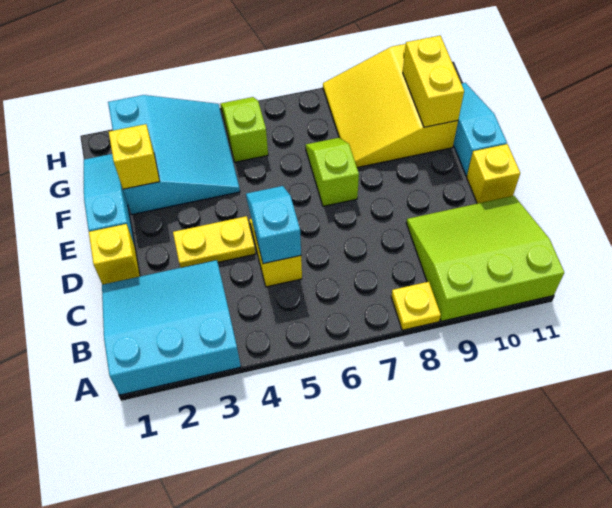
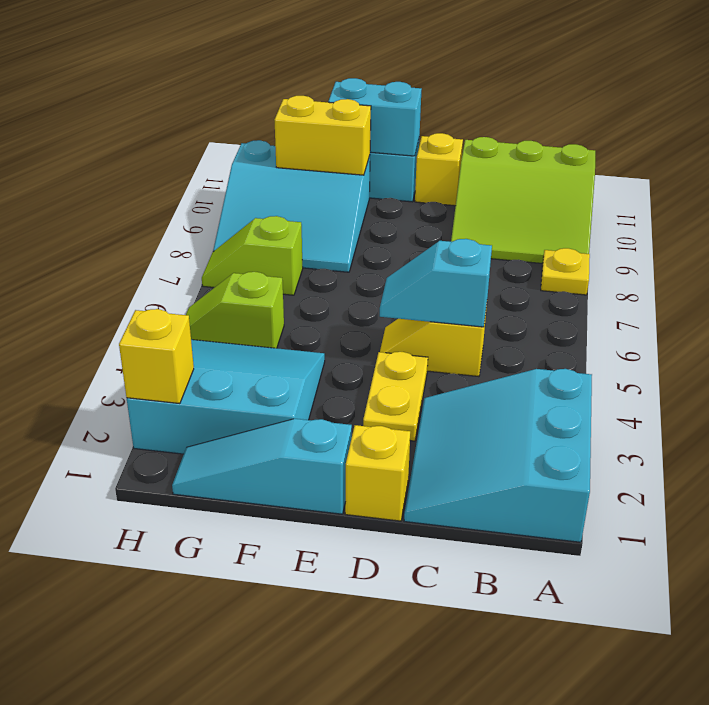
lime slope A9:C11 level 1 top A -> lime slope A9:C11 level 1 top 11
lime slope E7:F7 level 1 top E -> lime slope G7:H7 level 1 top G
none -> cyan brick E11:F11 level 2
yellow brick F2 level 2 -> yellow brick H2 level 2
yellow slope F8:H10 level 1 top 10 -> cyan slope F8:H10 level 1 top 10

